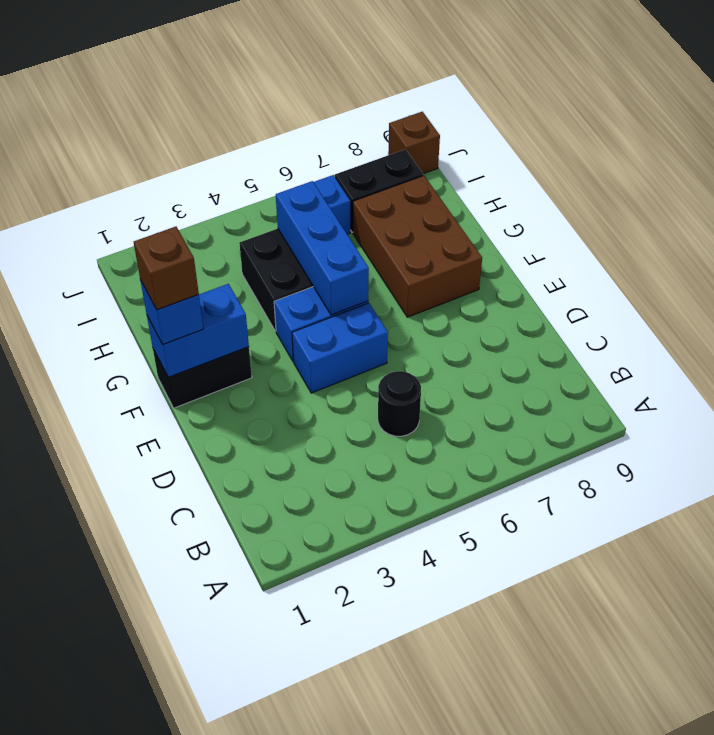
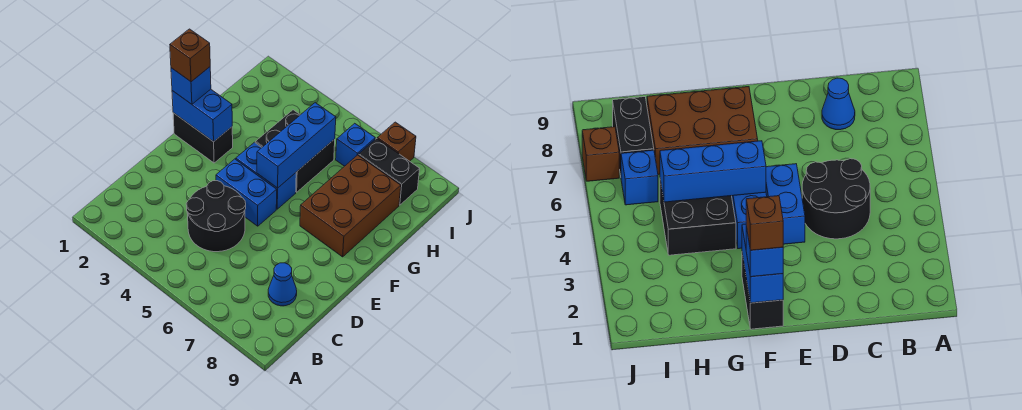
black round brick C5 level 1 -> black round brick C4:D5 level 1
none -> blue cone C8 level 1
brown brick J9 level 1 -> brown brick J7 level 1

